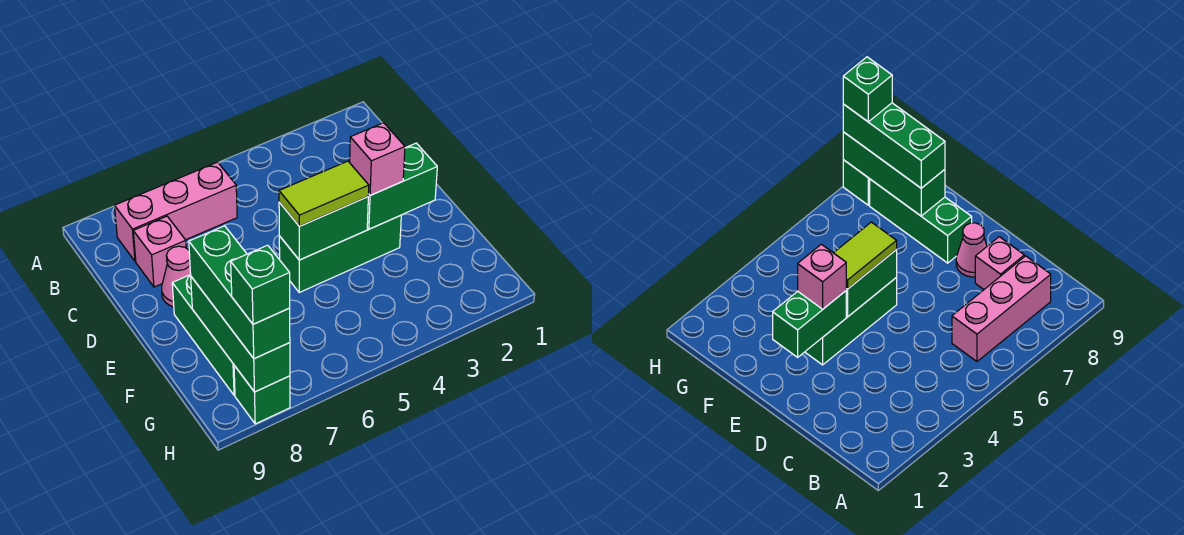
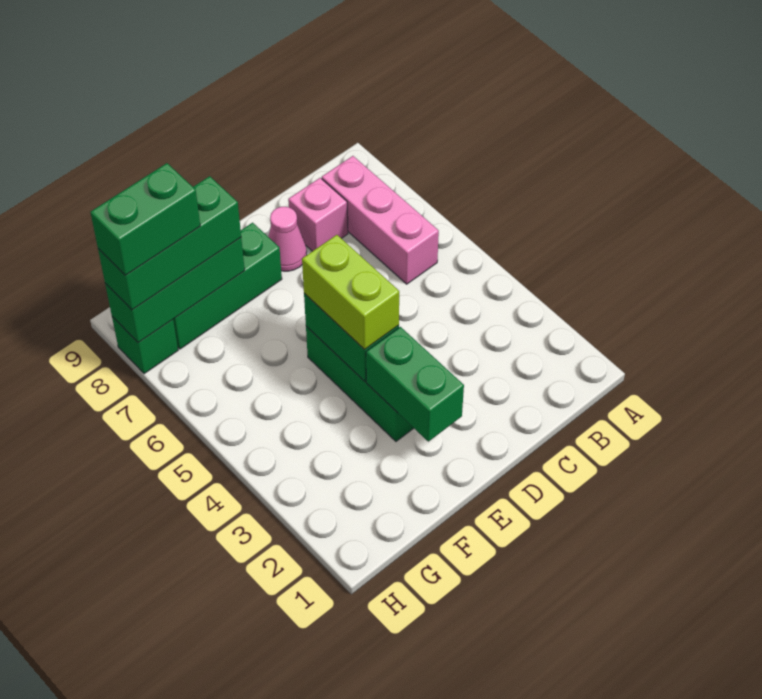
pink brick E3 level 3 -> none
lime tile E4:E5 level 3 -> lime brick E4:E5 level 3
green brick H8 level 4 -> green brick G8:H8 level 4

